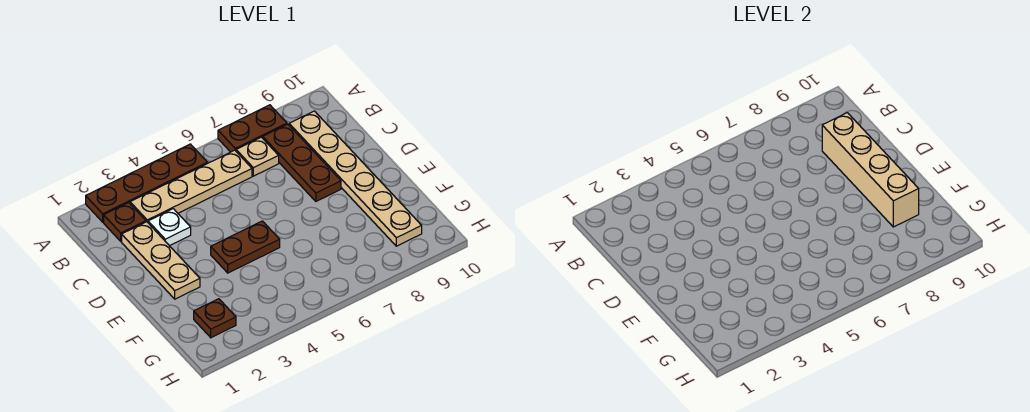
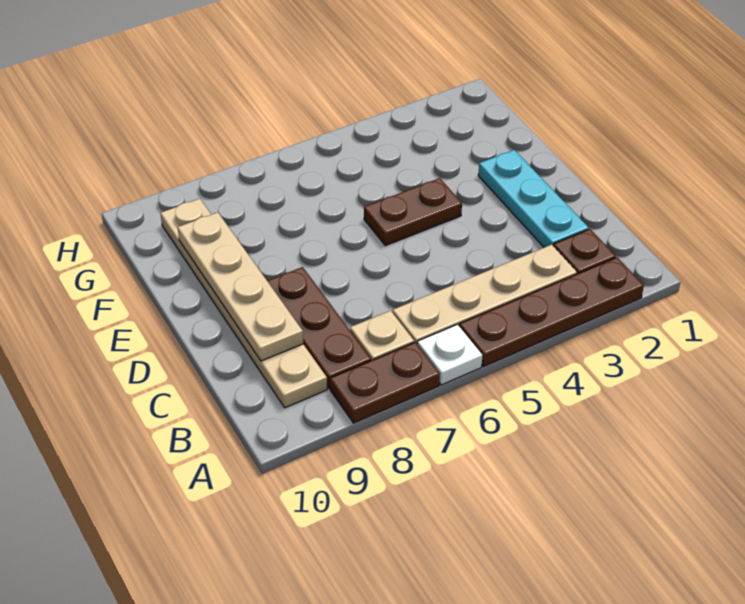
tan plate C2:E2 level 1 -> cyan plate C2:E2 level 1
white plate C3 level 1 -> white plate A6 level 1
tan brick C9:F9 level 2 -> tan plate C9:F9 level 2
brown plate G2 level 1 -> none

